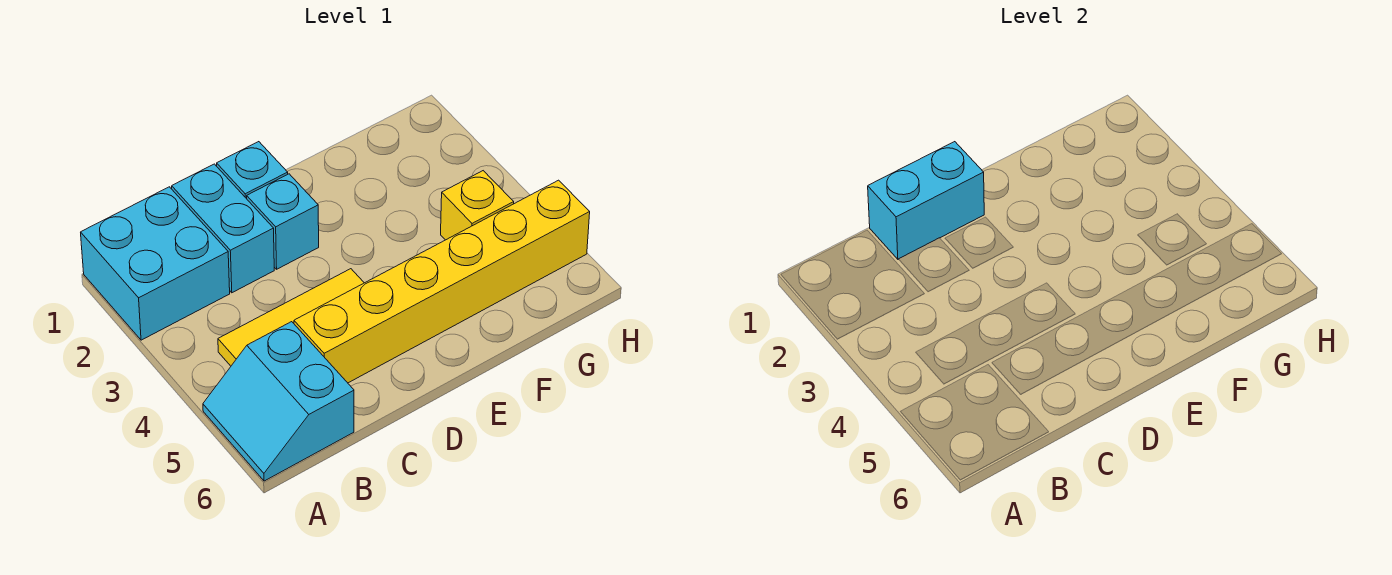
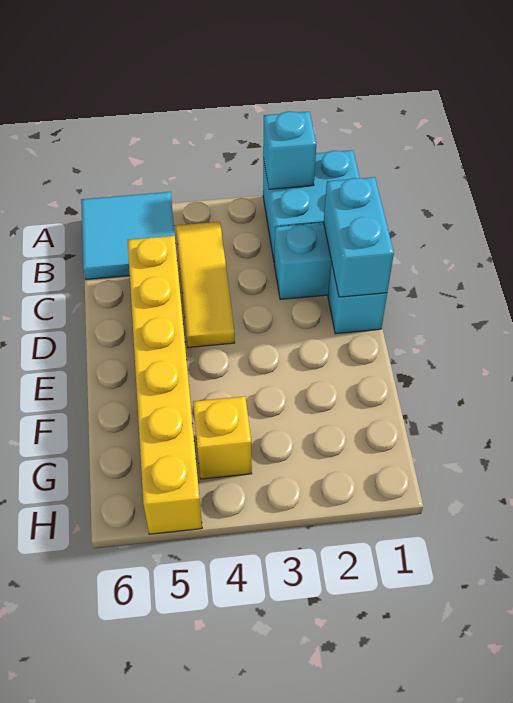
cyan slope A5:B6 level 1 top B -> cyan tile A5:B6 level 1
cyan brick D2 level 1 -> cyan brick A2 level 2

